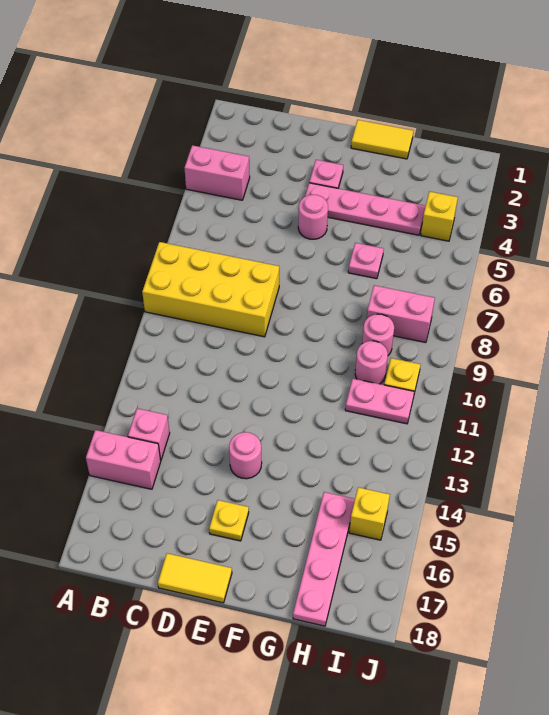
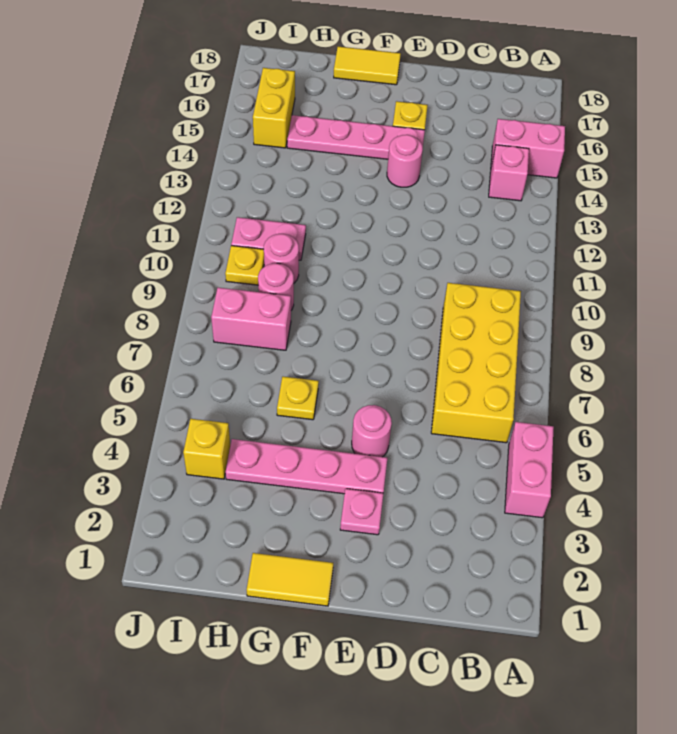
pink brick A4:B4 level 1 -> pink brick A4:A5 level 1
yellow brick A8:D9 level 1 -> yellow brick B6:C9 level 1
yellow tile D18:E18 level 1 -> yellow tile F18:G18 level 1
pink plate G6 level 1 -> yellow plate G6 level 1
pink plate H15:H18 level 1 -> pink plate E15:H15 level 1
yellow brick I15 level 1 -> yellow brick I15:I16 level 1

